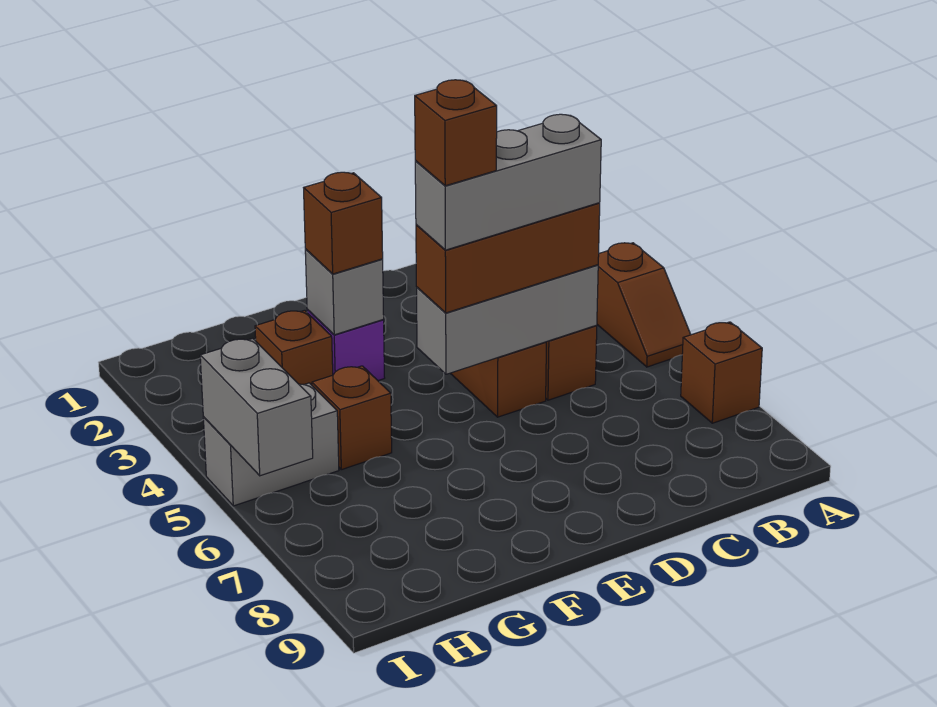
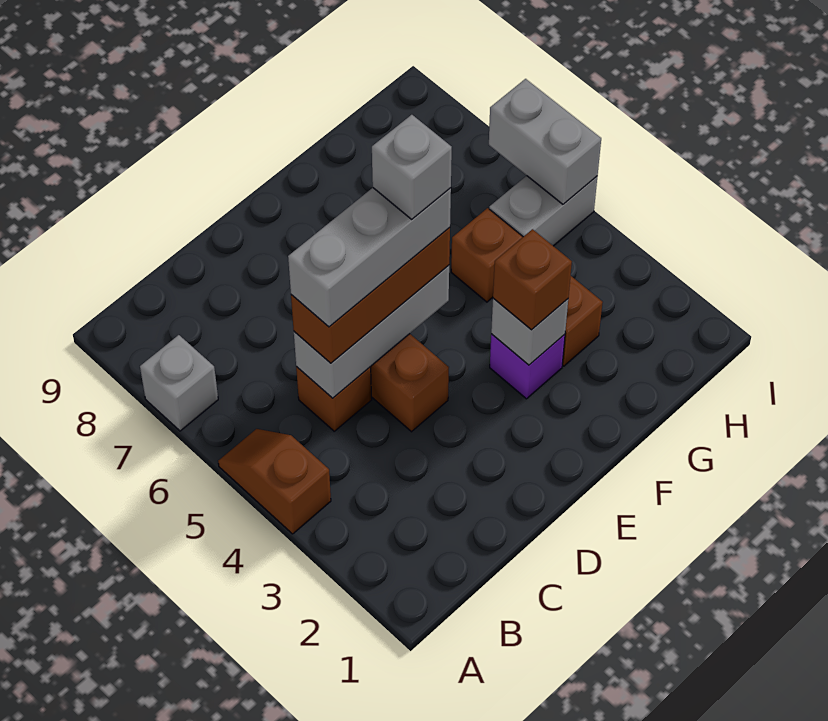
brown brick A7 level 1 -> grey brick A7 level 1
brown brick E5 level 5 -> grey brick E5 level 5

